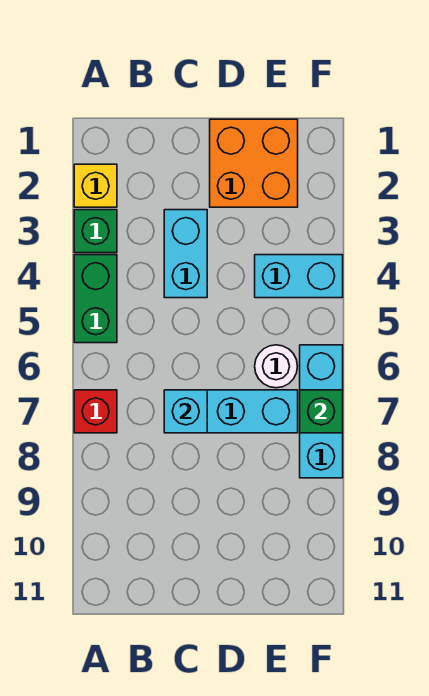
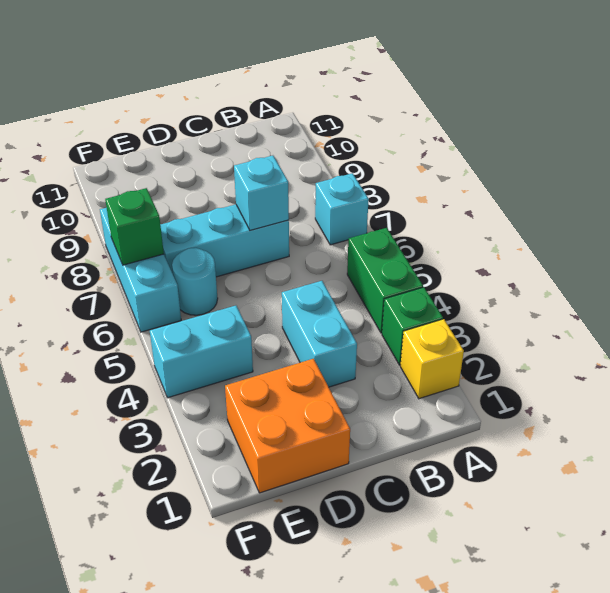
red brick A7 level 1 -> cyan brick A7 level 1
white round brick E6 level 1 -> cyan round brick E6 level 1

